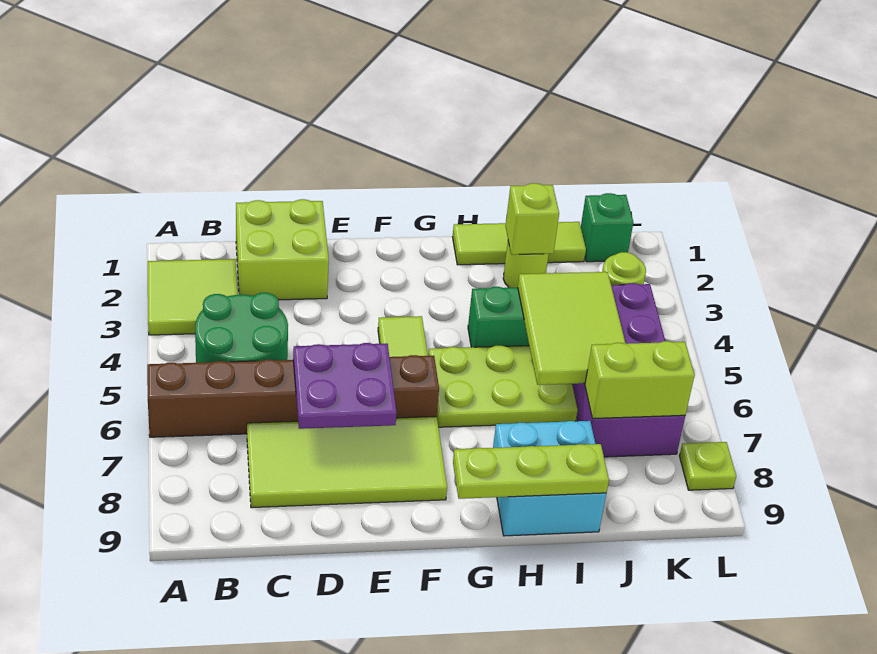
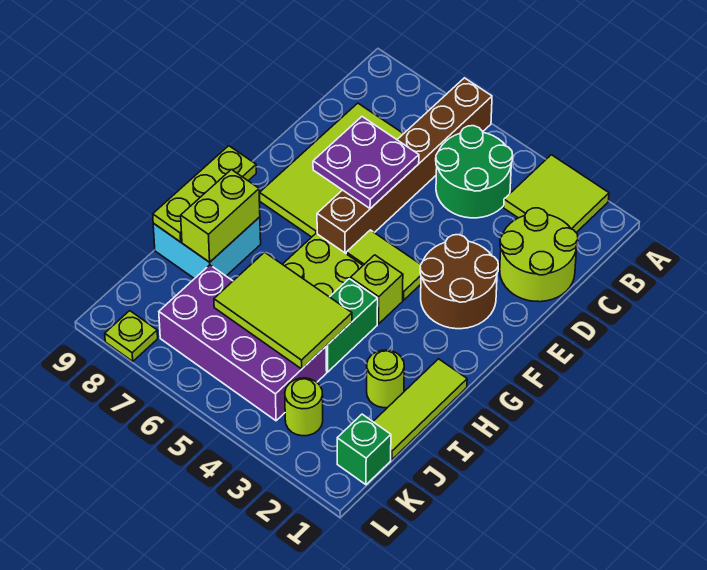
lime brick C1:D2 level 1 -> lime round brick C1:D2 level 1
none -> brown round brick E2:F3 level 1
lime brick I2 level 2 -> lime brick G4 level 1
lime brick J7:K7 level 2 -> lime brick H8:I8 level 2

